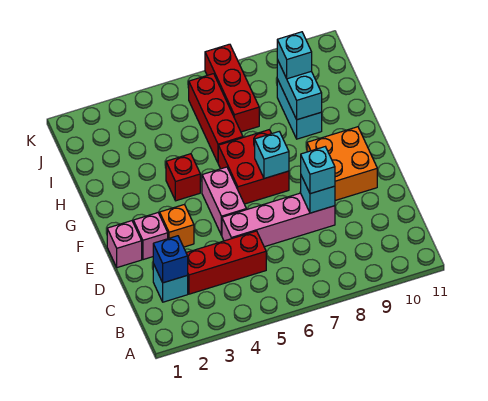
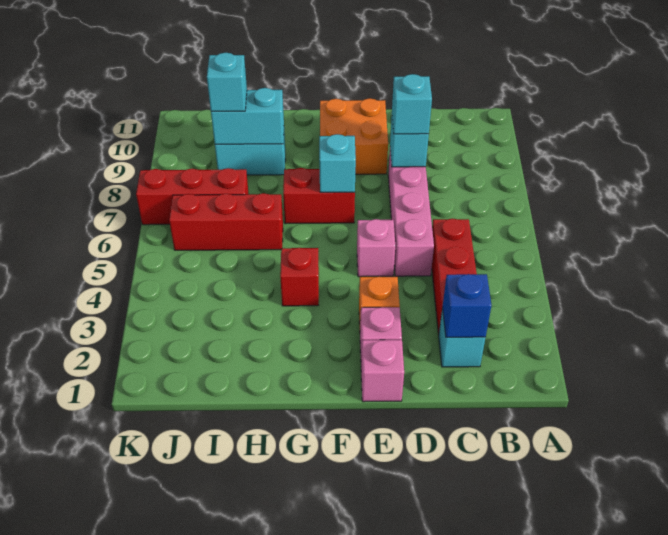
pink brick E5:F5 level 1 -> pink brick E5 level 1
red brick F6:G7 level 1 -> red brick F7:G7 level 1

